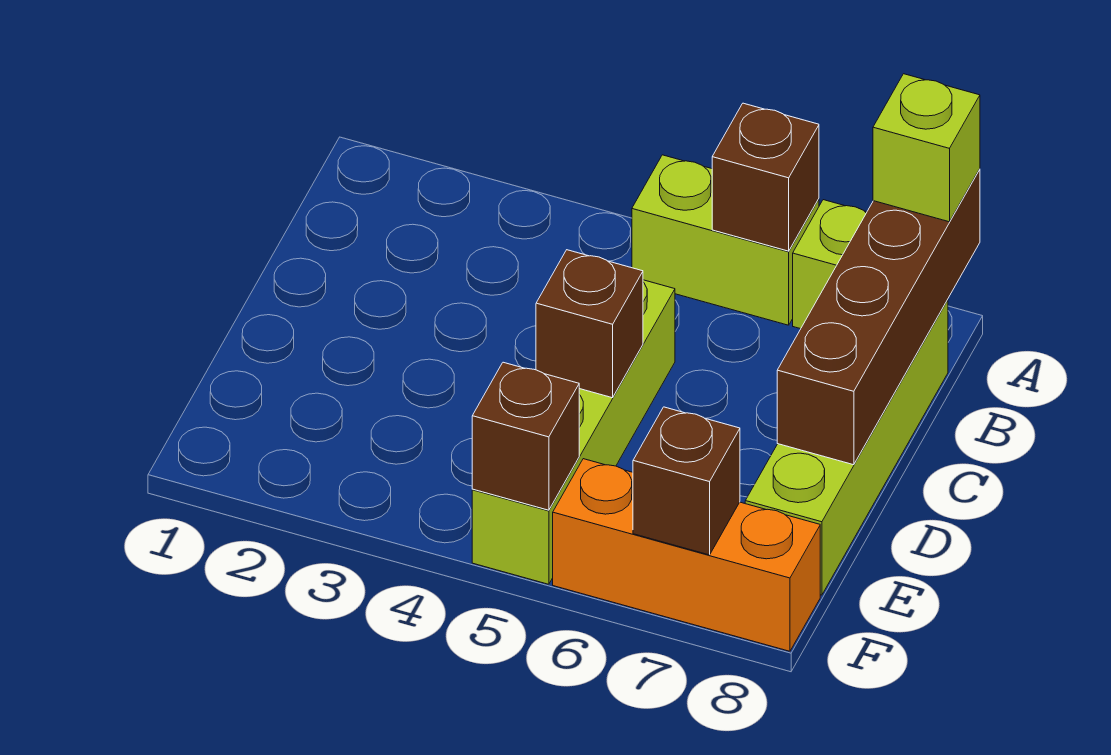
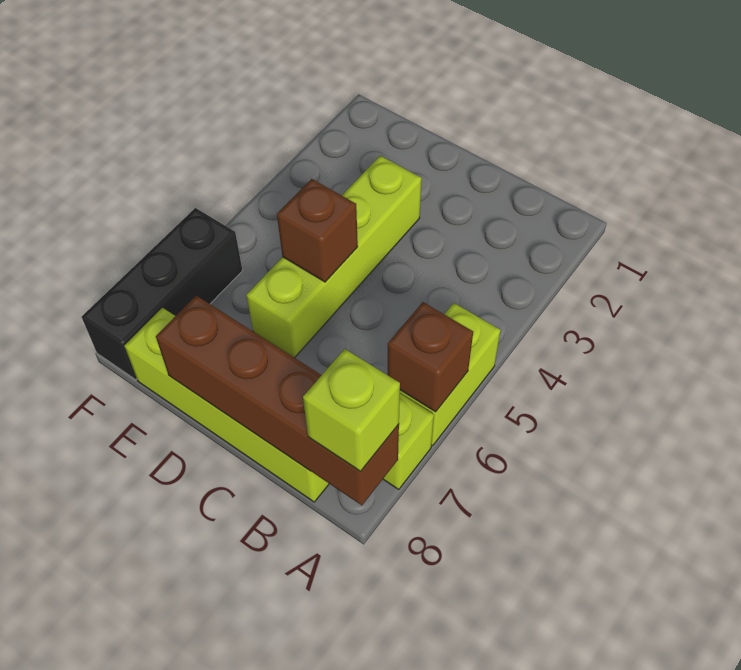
lime brick C5:F5 level 1 -> lime brick D3:D6 level 1
brown brick F5 level 2 -> none
orange brick F6:F8 level 1 -> black brick F6:F8 level 1
brown brick F7 level 2 -> none

